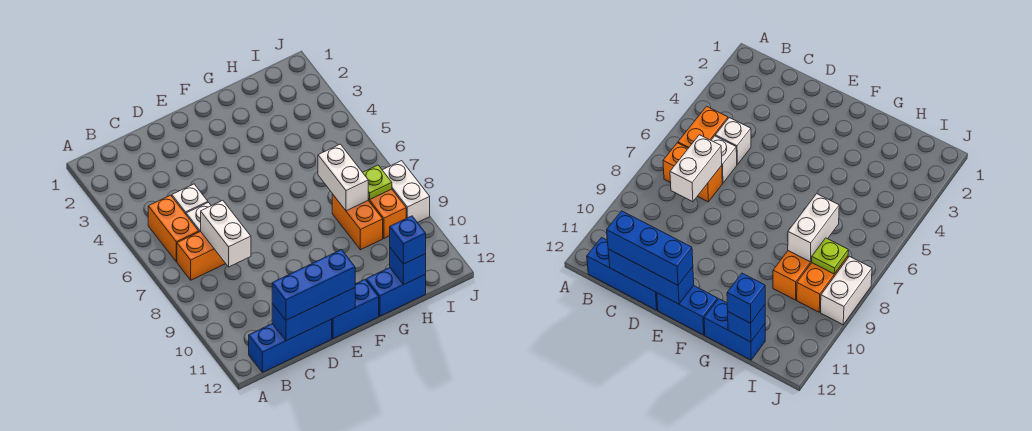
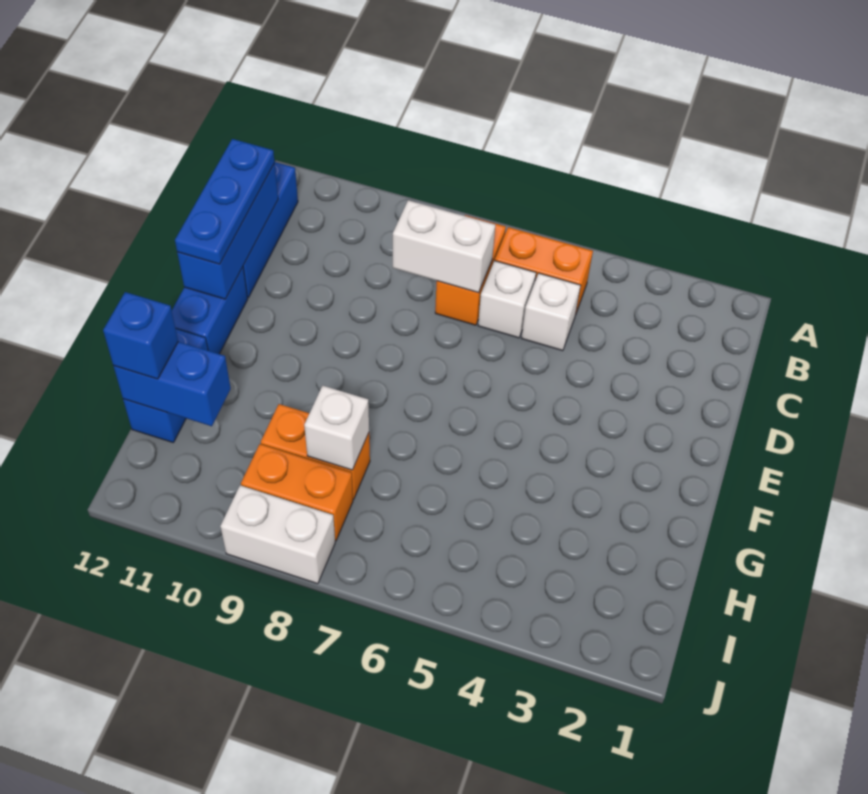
blue brick C12:E12 level 3 -> blue plate C12:E12 level 3
white brick H7:H8 level 2 -> white brick H8 level 2
blue brick H12 level 2 -> blue brick H11:H12 level 2
lime plate I8 level 2 -> none

